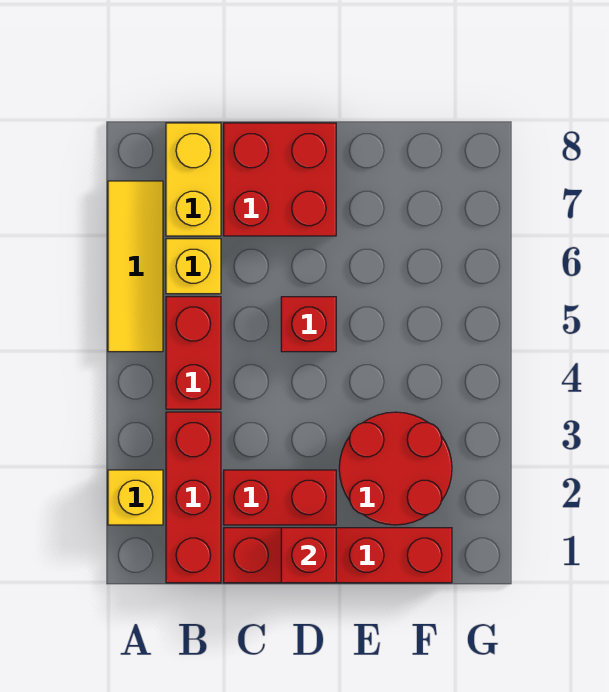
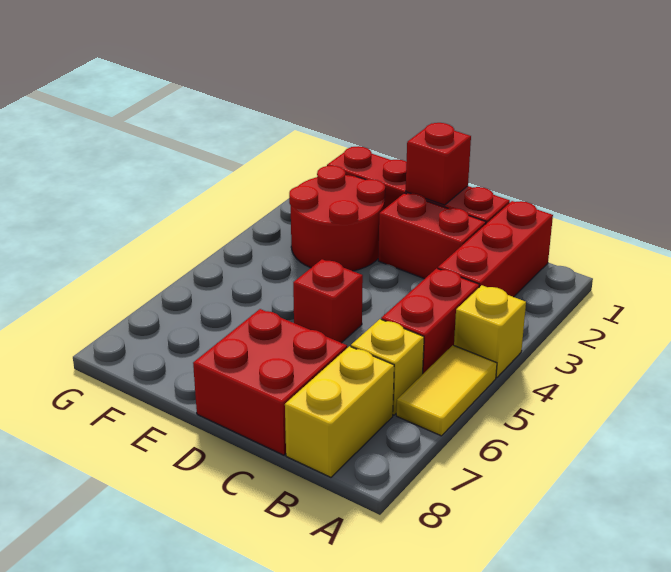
yellow brick A2 level 1 -> yellow brick A4 level 1
yellow tile A5:A7 level 1 -> yellow tile A5:A6 level 1

